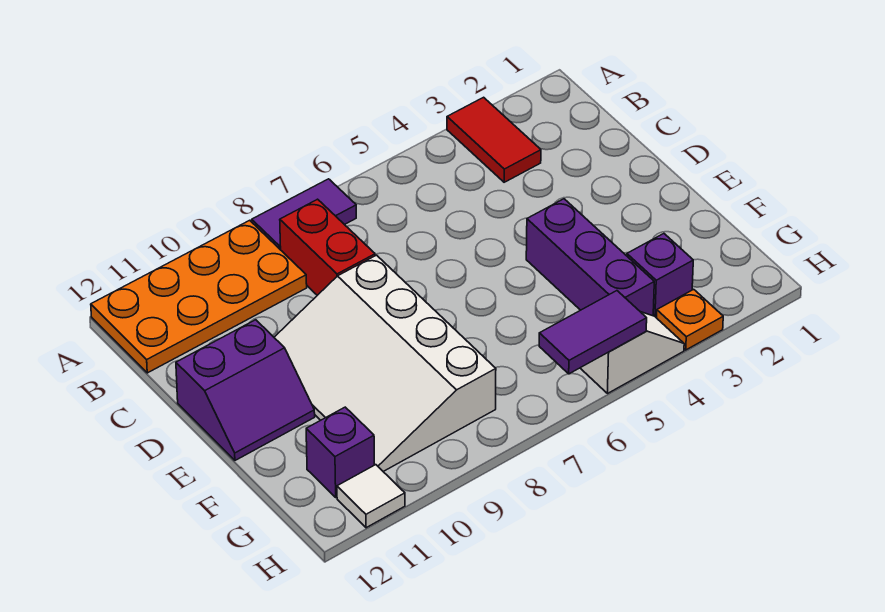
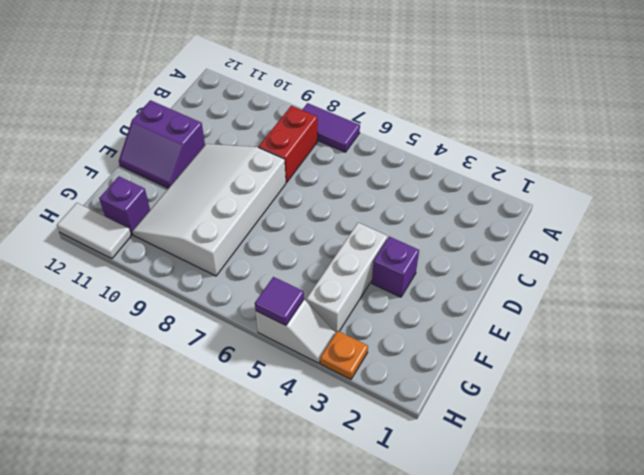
red tile A3:B3 level 1 -> none
orange plate A9:B12 level 1 -> none
purple brick E4:G4 level 1 -> white brick E4:G4 level 1
purple brick G3 level 1 -> purple brick E3 level 1
purple tile H5:H6 level 2 -> purple tile H5 level 2
white tile H11 level 1 -> white tile H11:H12 level 1

